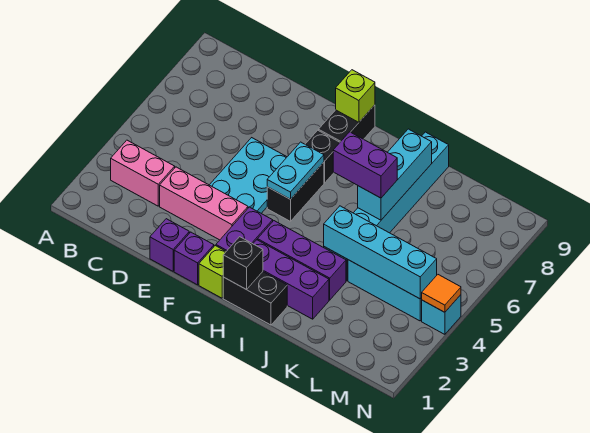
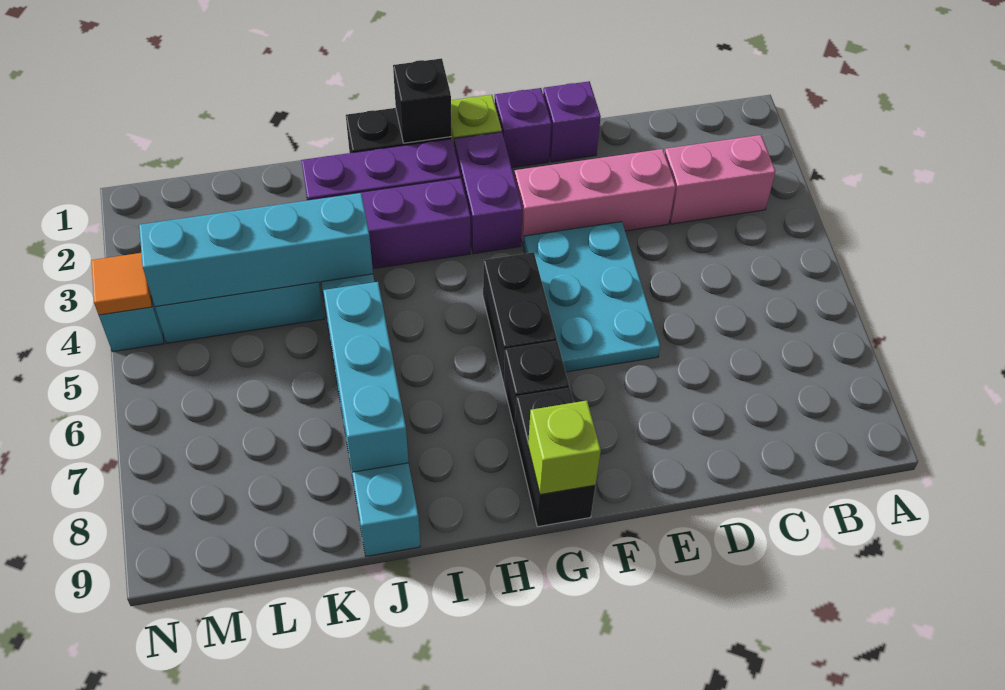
cyan plate G5:G6 level 2 -> none
purple brick I6:J6 level 3 -> none

